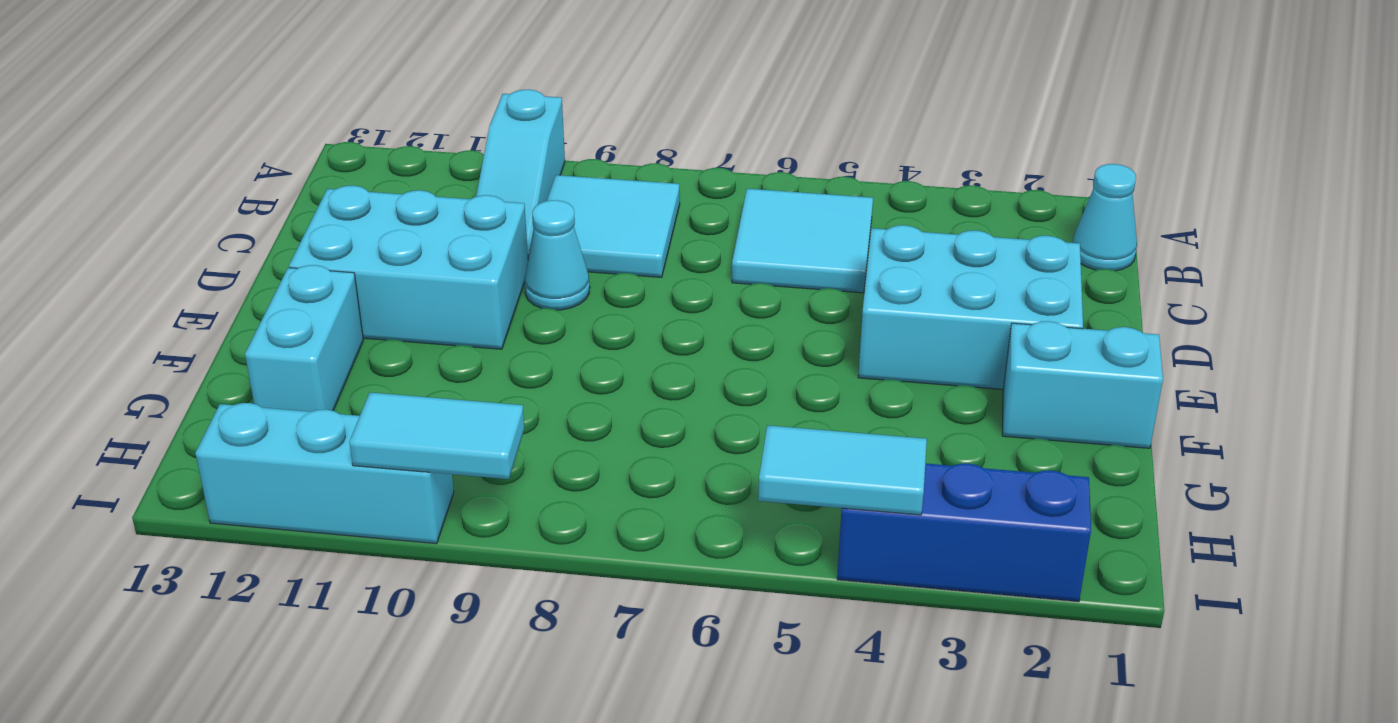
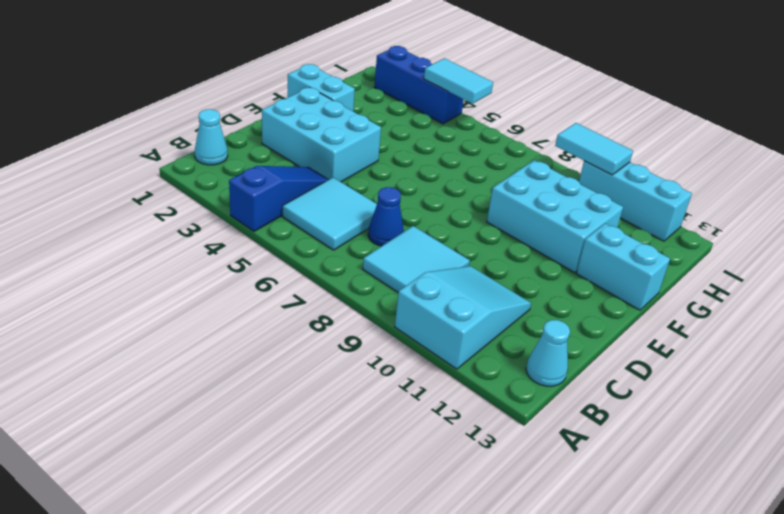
none -> blue slope A4:C4 level 1 top A
cyan slope A10:C10 level 1 top A -> cyan slope A10:C11 level 1 top A
none -> blue cone C7 level 1
cyan cone D9 level 1 -> cyan cone B13 level 1
cyan brick D10:E12 level 1 -> cyan brick F9:G11 level 1
cyan brick F12:G12 level 1 -> cyan brick F12:F13 level 1

